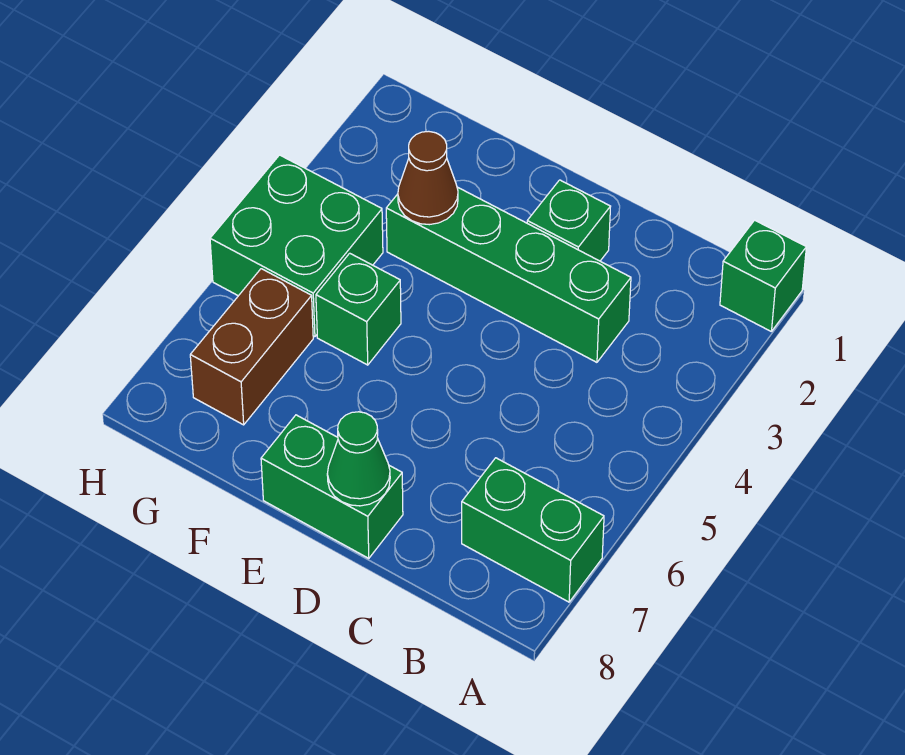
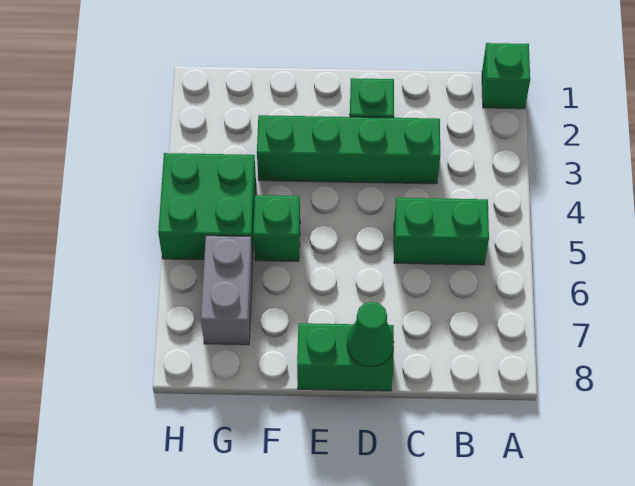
green brick A7:B7 level 1 -> green brick B5:C5 level 1
brown cone F3 level 2 -> none
brown brick G6:G7 level 1 -> grey brick G6:G7 level 1

